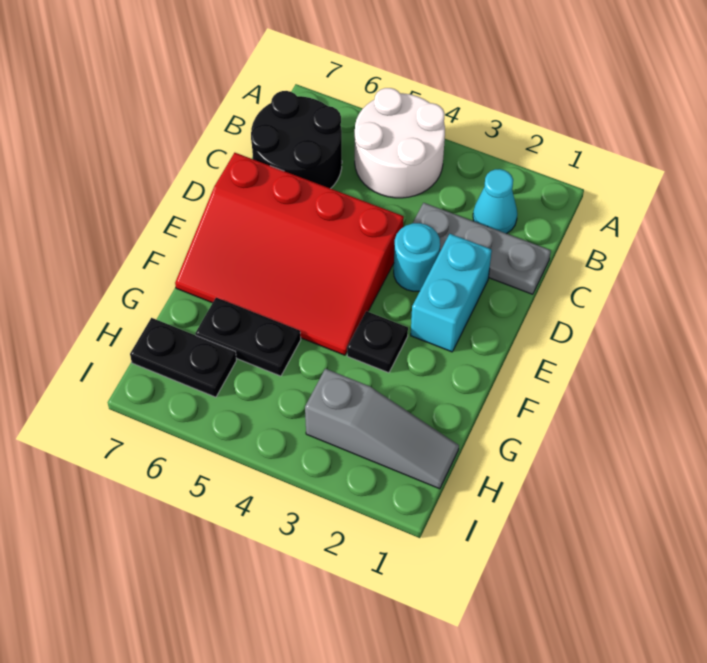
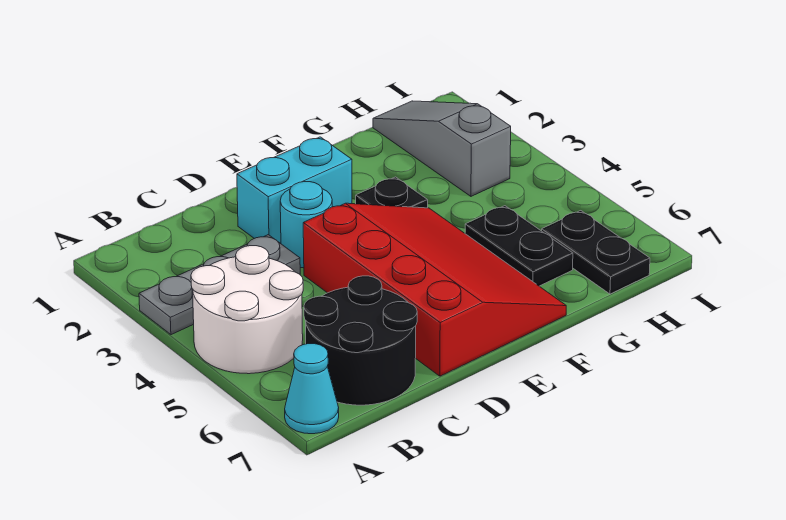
cyan cone B2 level 1 -> cyan cone A7 level 1
grey plate C1:C3 level 1 -> grey plate A3:C3 level 1

